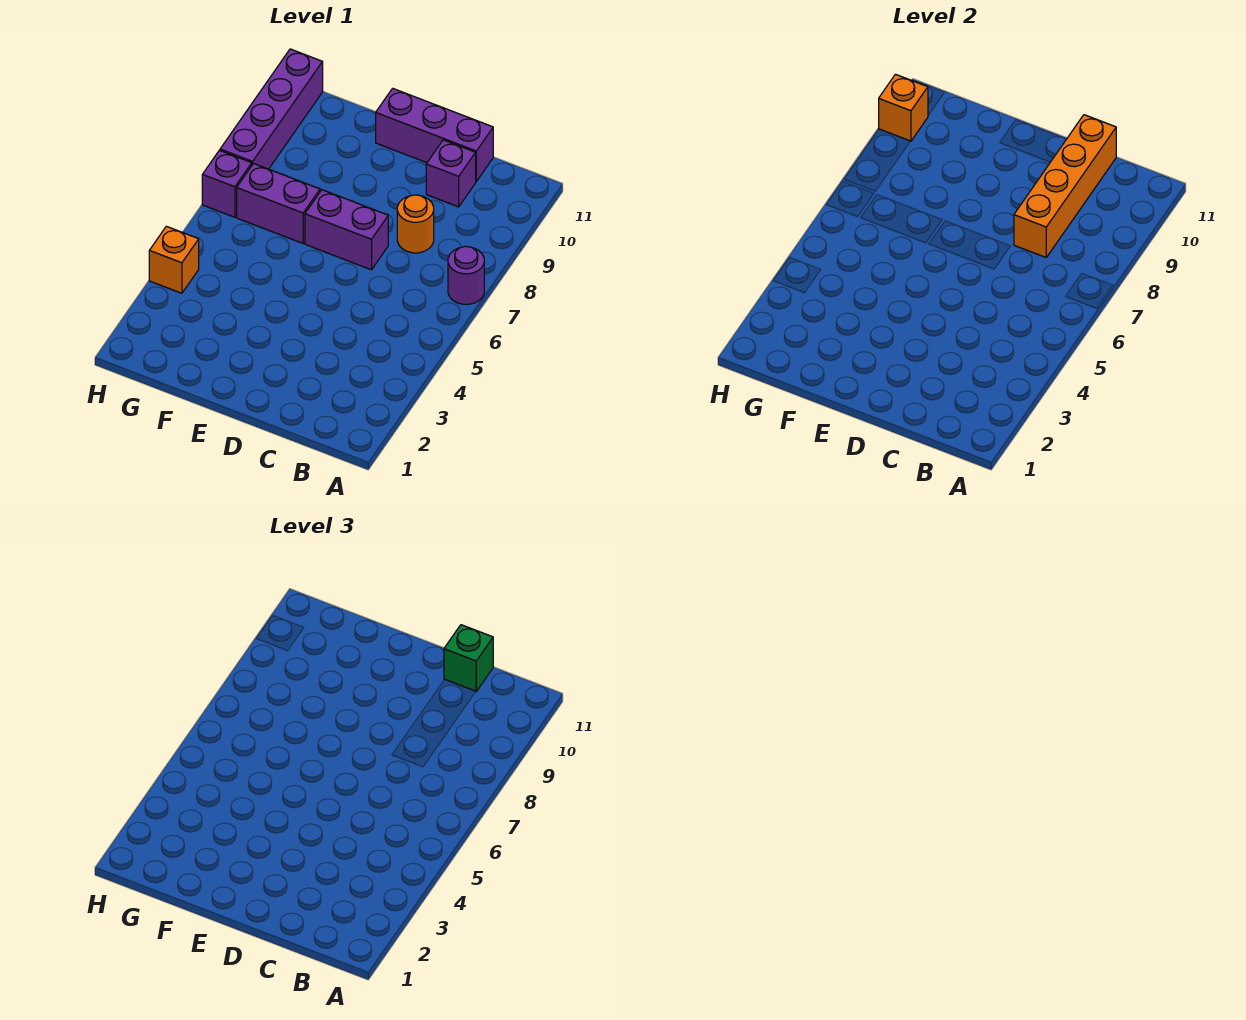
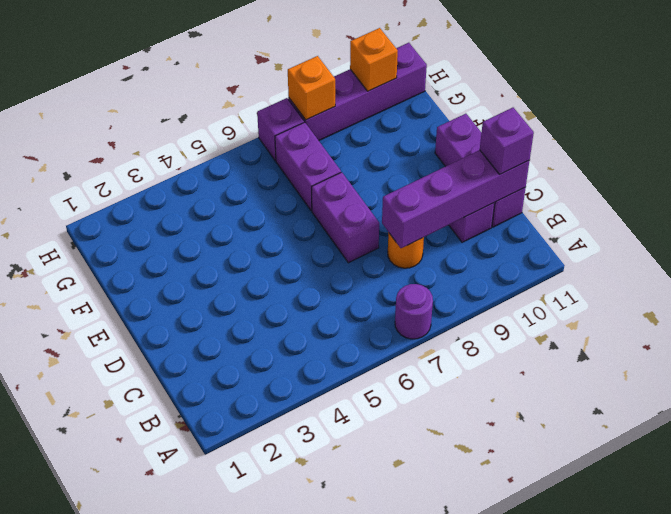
orange brick C8:C11 level 2 -> purple brick C8:C11 level 2
green brick C11 level 3 -> purple brick C11 level 3
orange brick H4 level 1 -> orange brick H8 level 2

